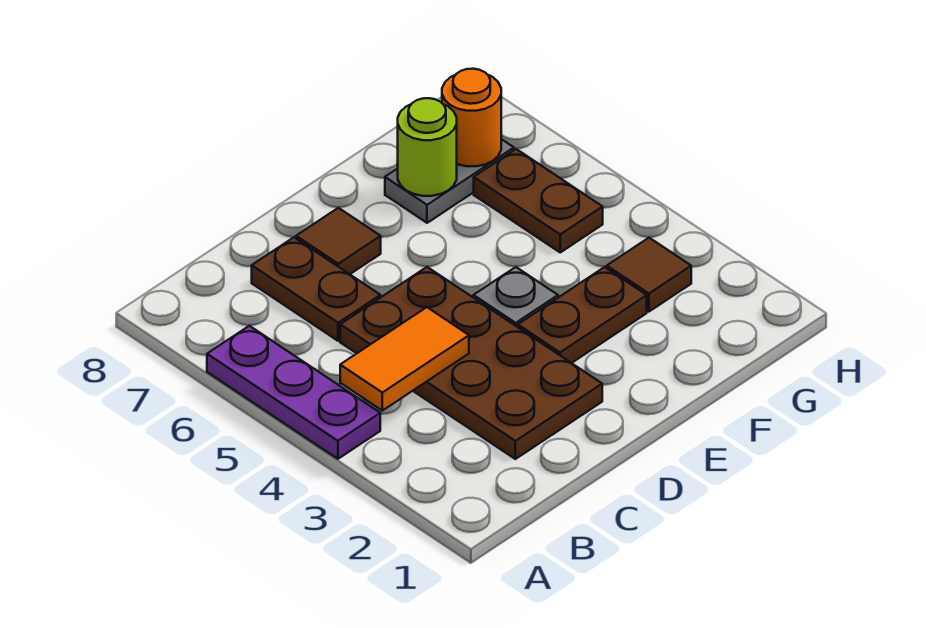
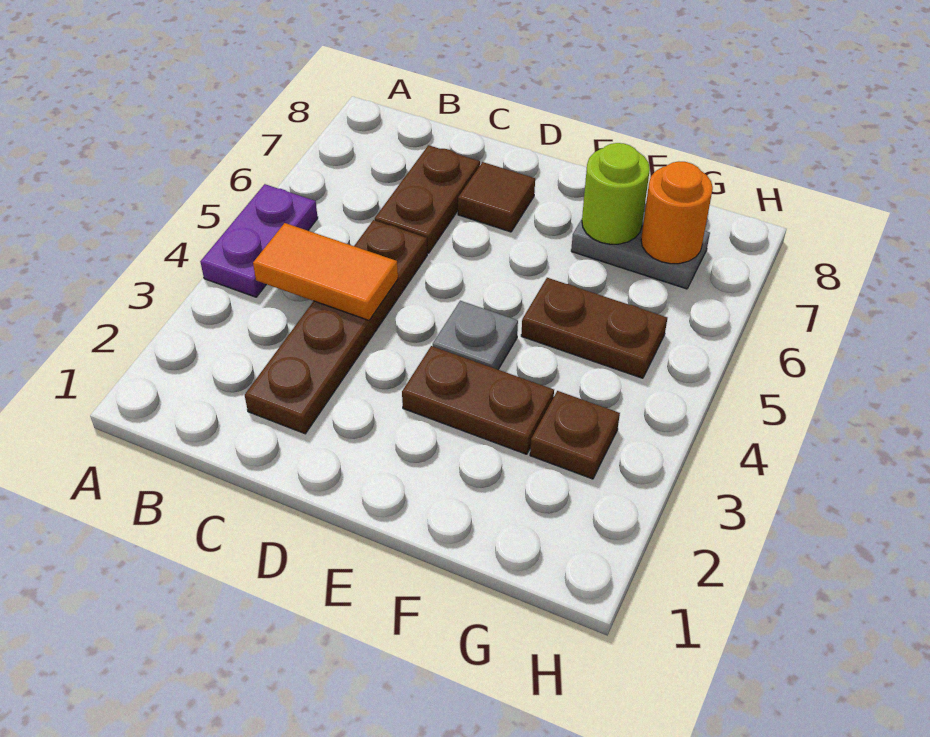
purple plate A4:A6 level 1 -> purple plate A4:A5 level 1
brown plate C2:D5 level 1 -> brown plate C2:C5 level 1
brown tile G3 level 1 -> brown plate G3 level 1
brown plate G5:G6 level 1 -> brown plate F5:G5 level 1

